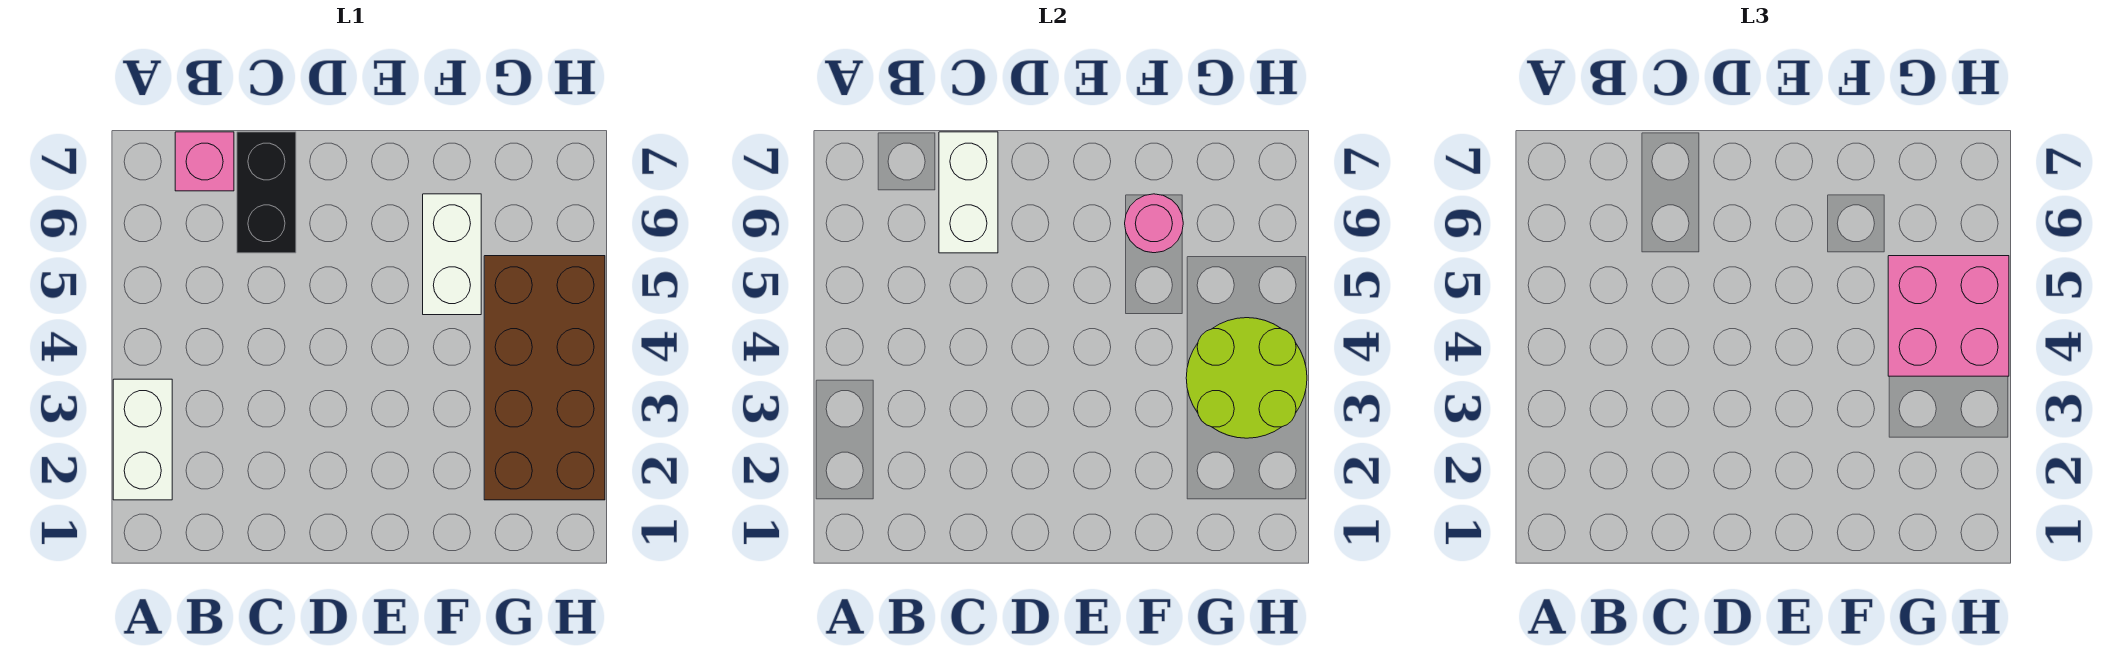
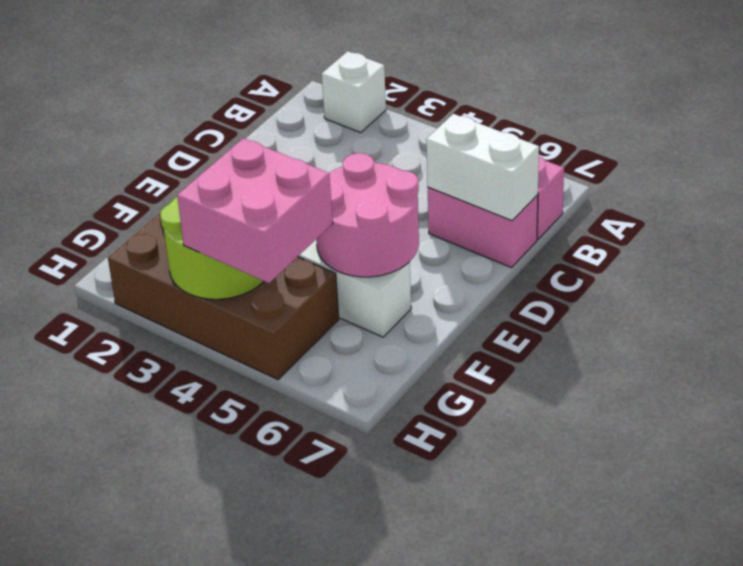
white brick A2:A3 level 1 -> white brick A2 level 1
black brick C6:C7 level 1 -> pink brick C6:C7 level 1
pink round brick F6 level 2 -> pink round brick E5:F6 level 2

